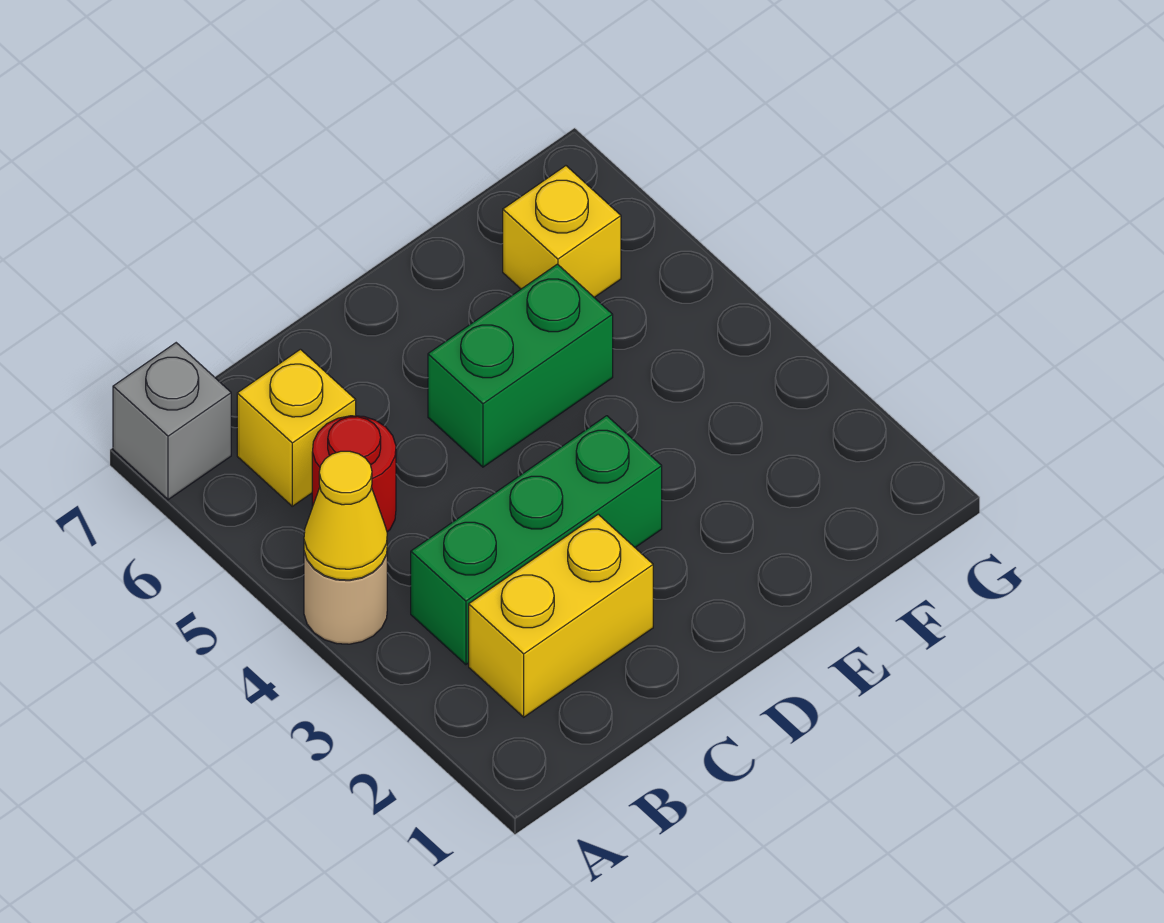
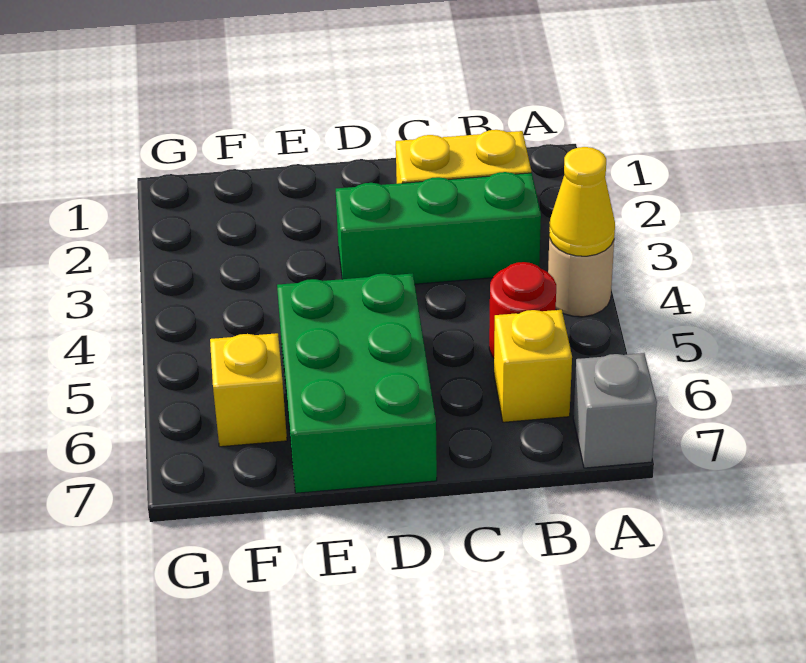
green brick D5:E5 level 1 -> green brick D5:E7 level 1

